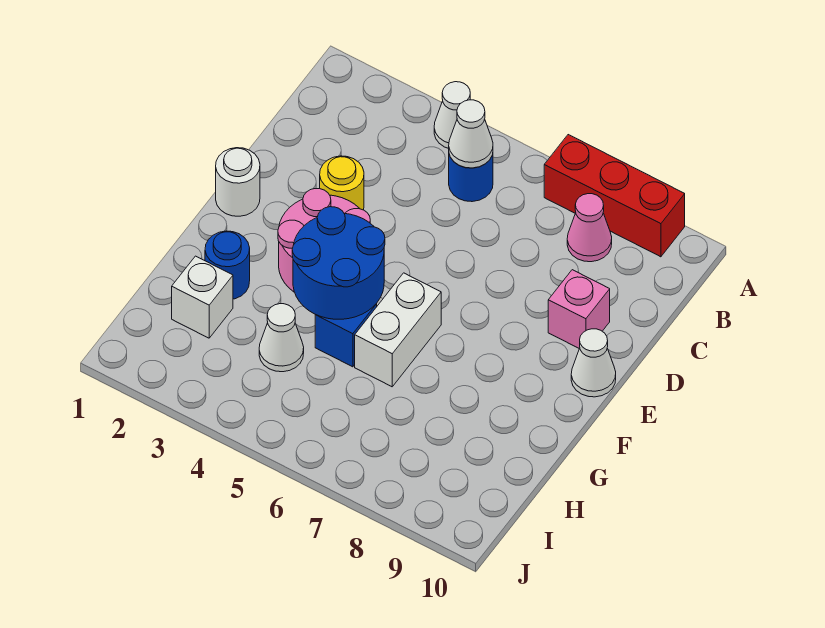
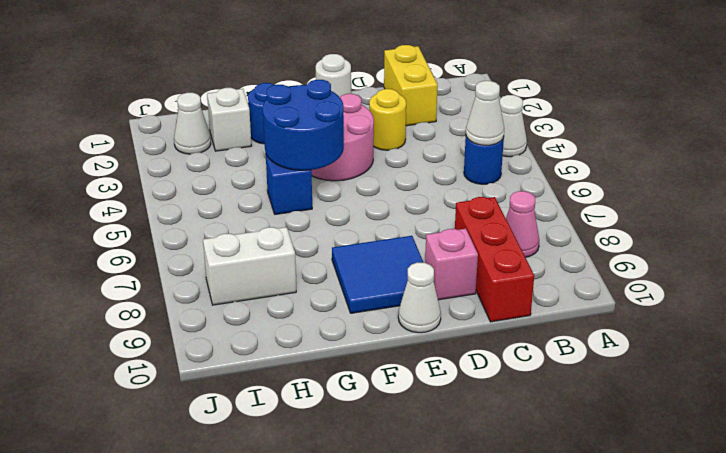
red brick A7:A9 level 1 -> red brick C8:C10 level 1
none -> yellow brick C1:C2 level 1
none -> blue tile E8:F9 level 1
white brick F6:G6 level 1 -> white brick H8:I8 level 1
white cone H4 level 1 -> white cone I2 level 1

